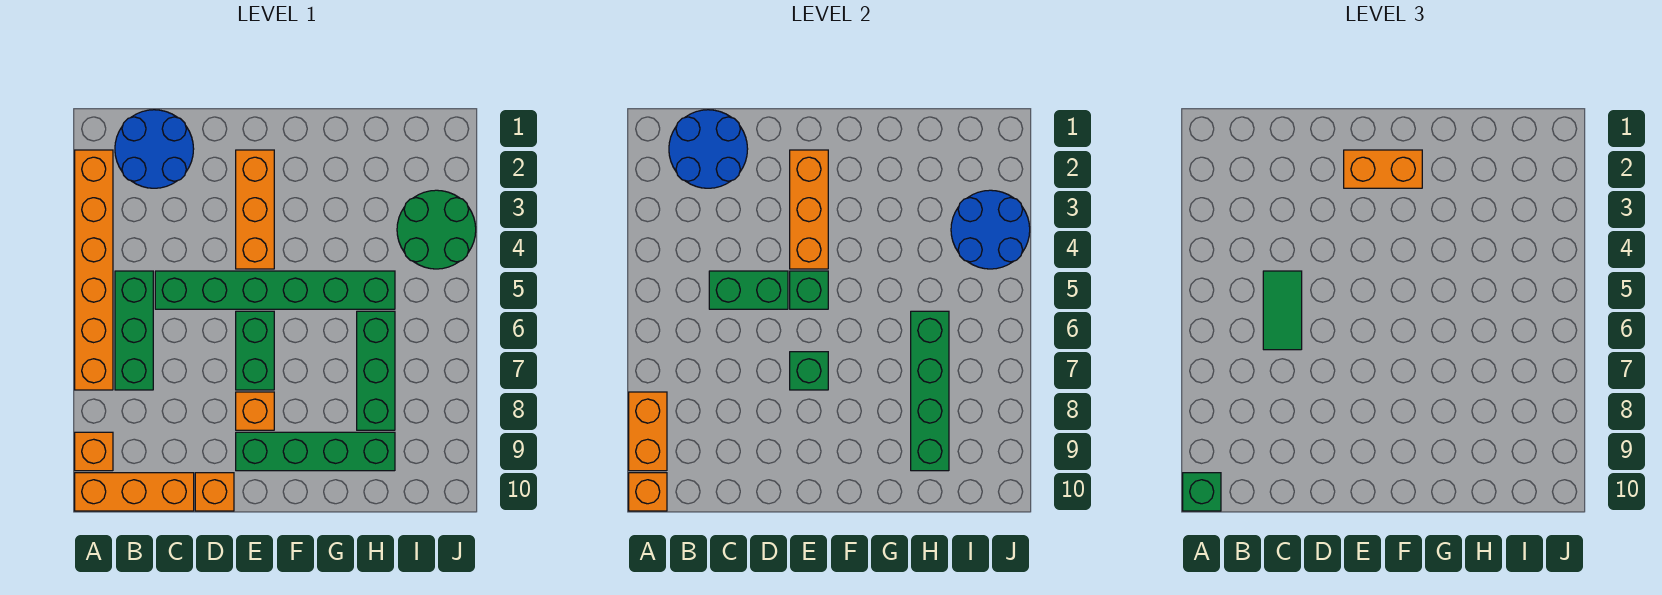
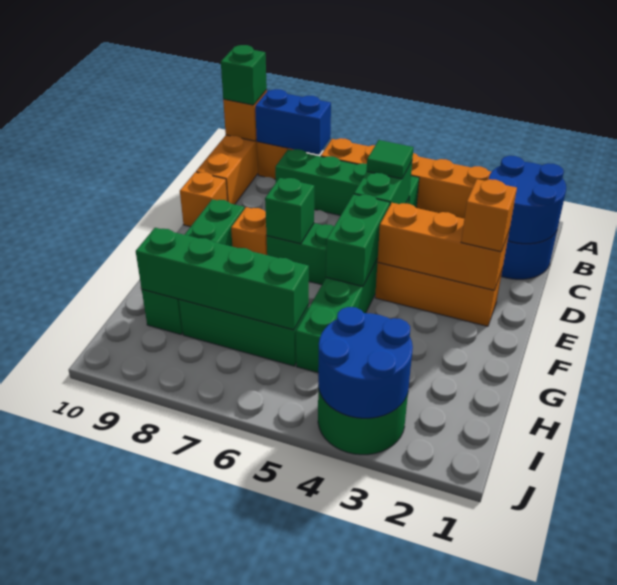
orange brick A8:A9 level 2 -> blue brick A8:A9 level 2
green brick B5:B7 level 1 -> green brick B5:B8 level 1
green tile C5:C6 level 3 -> green tile C5 level 3
orange brick E2:F2 level 3 -> orange brick E2 level 3
green brick E5 level 2 -> green brick E5:F5 level 2

